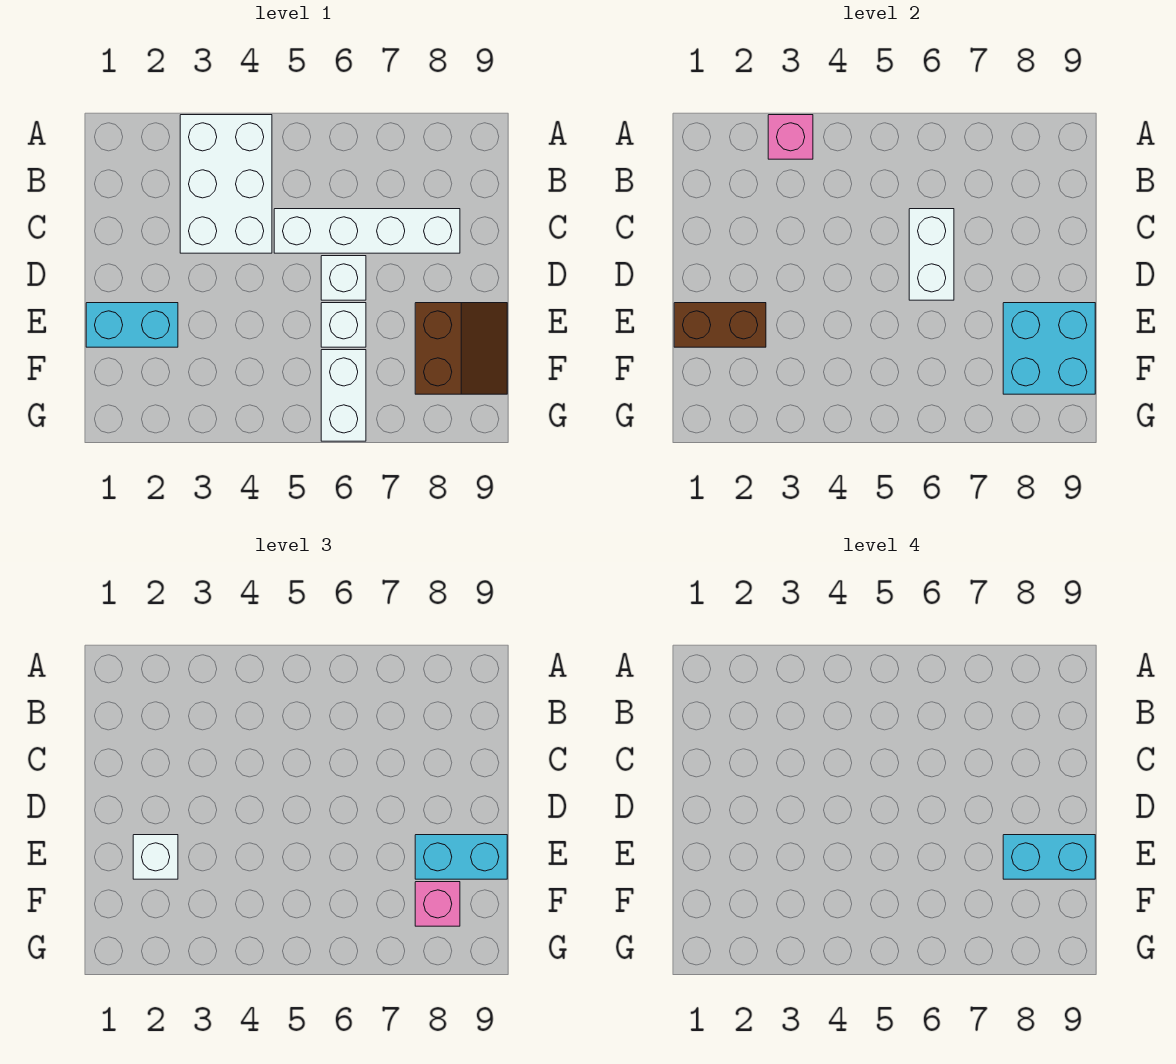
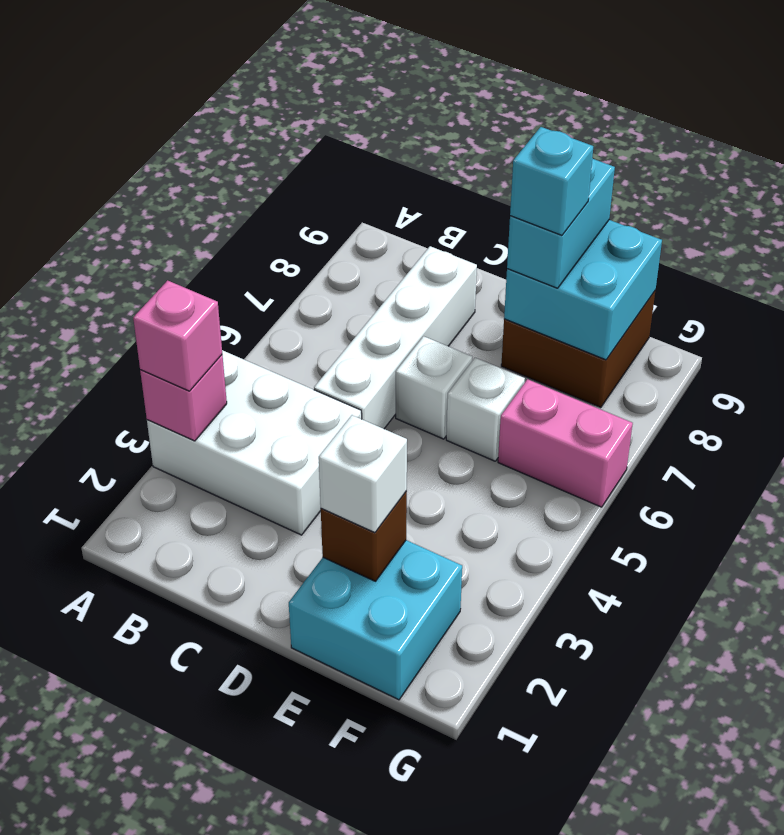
white brick C6:D6 level 2 -> none
cyan brick E1:E2 level 1 -> cyan brick E1:F2 level 1
brown brick E1:E2 level 2 -> brown brick E2 level 2
brown slope E8:F9 level 1 top 8 -> brown brick E8:F9 level 1
cyan brick E8:E9 level 4 -> cyan brick E8 level 4
white brick F6:G6 level 1 -> pink brick F6:G6 level 1
pink brick F8 level 3 -> pink brick A3 level 3

